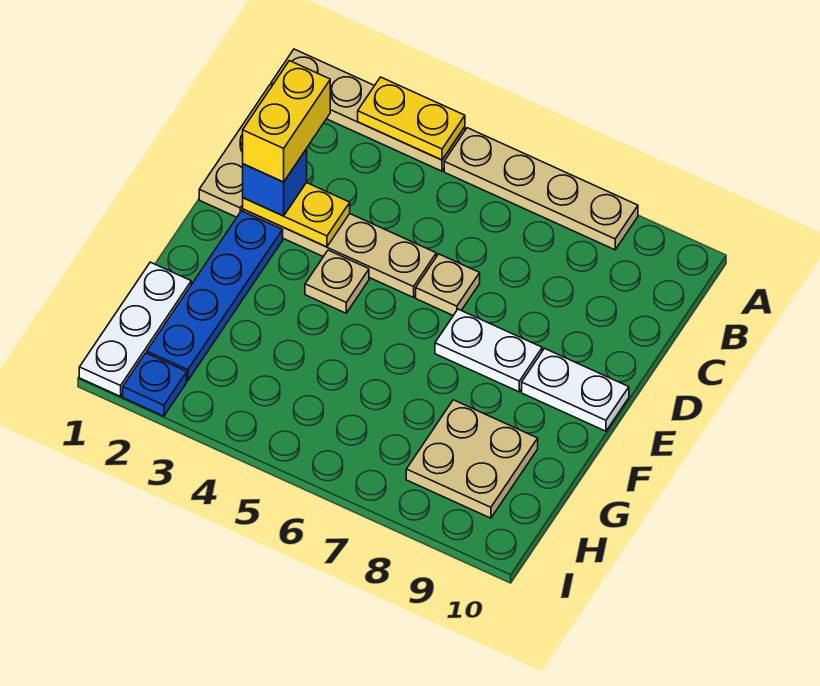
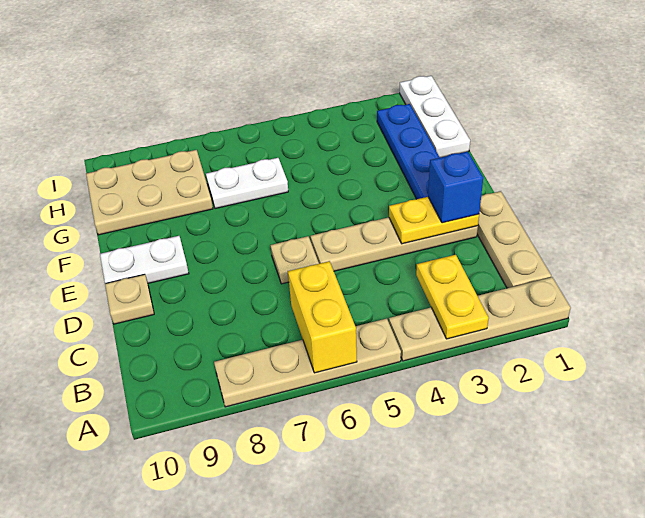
yellow plate A3:A4 level 2 -> yellow plate A3:B3 level 2
yellow brick C2:D2 level 4 -> yellow brick A6:B6 level 2
tan plate E4 level 1 -> tan plate D10 level 1
white plate E7:E8 level 1 -> white plate G6:G7 level 1
tan plate G8:H9 level 1 -> tan plate G8:H10 level 1
blue plate I2 level 1 -> none

